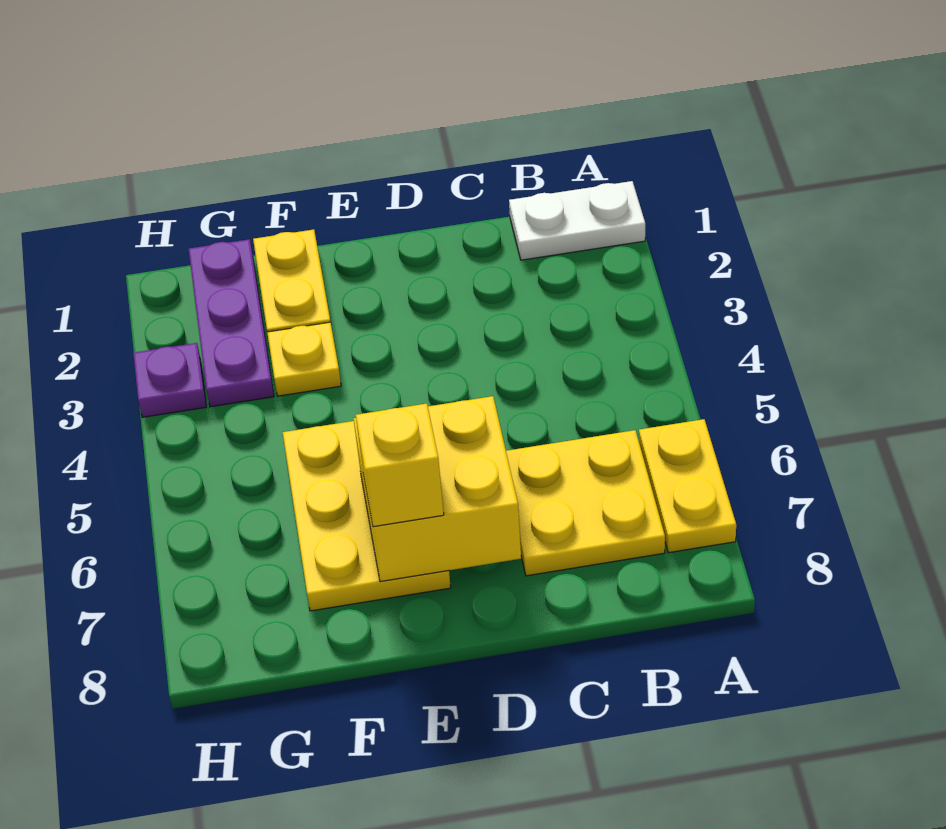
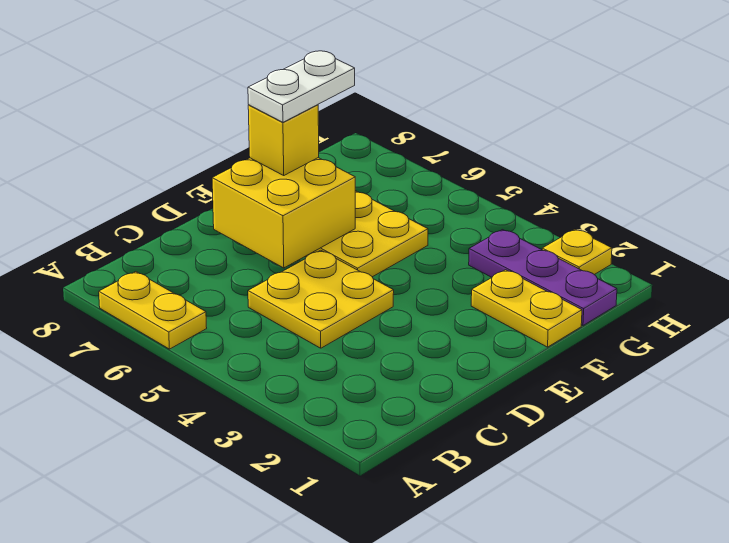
white plate A1:B1 level 1 -> white plate E7:F7 level 4
yellow plate B6:C7 level 1 -> yellow plate C4:D5 level 1
yellow plate F3 level 1 -> yellow plate H2 level 1
purple plate H3 level 1 -> none

